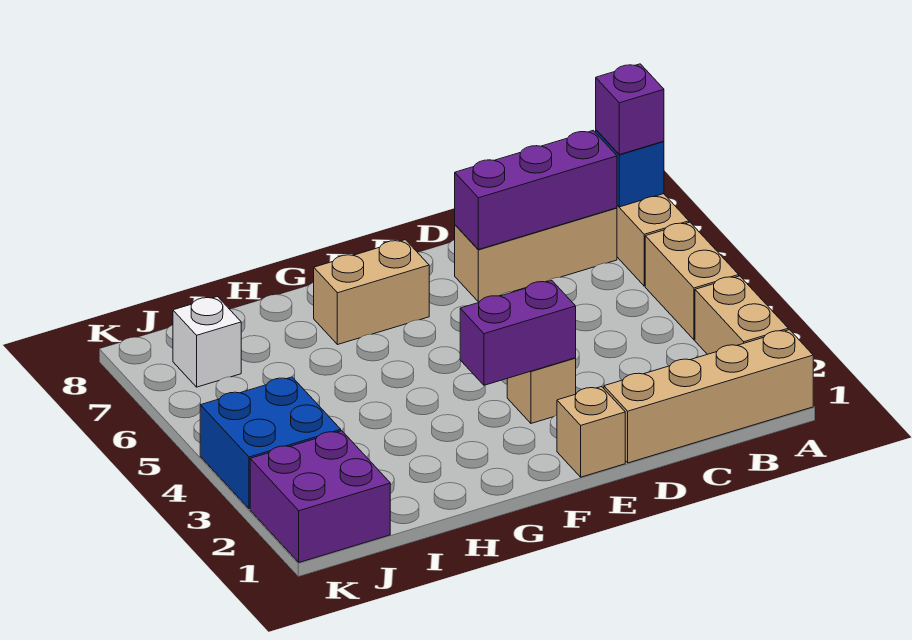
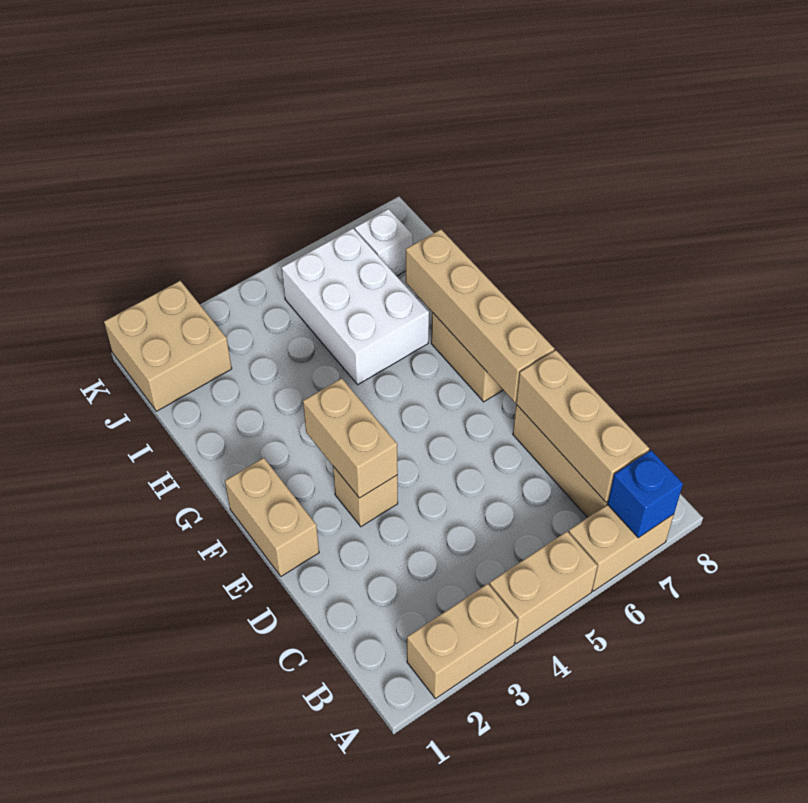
tan brick A1:D1 level 1 -> tan brick E7:H7 level 2
purple brick A7 level 3 -> none
purple brick B7:D7 level 2 -> tan brick B7:D7 level 2
tan brick E1 level 1 -> tan brick E1:F1 level 1
purple brick E3:F3 level 2 -> tan brick E3:F3 level 2
none -> white brick H5:J6 level 1
purple brick J1:K2 level 1 -> tan brick J1:K2 level 1
blue brick J3:K4 level 1 -> none

